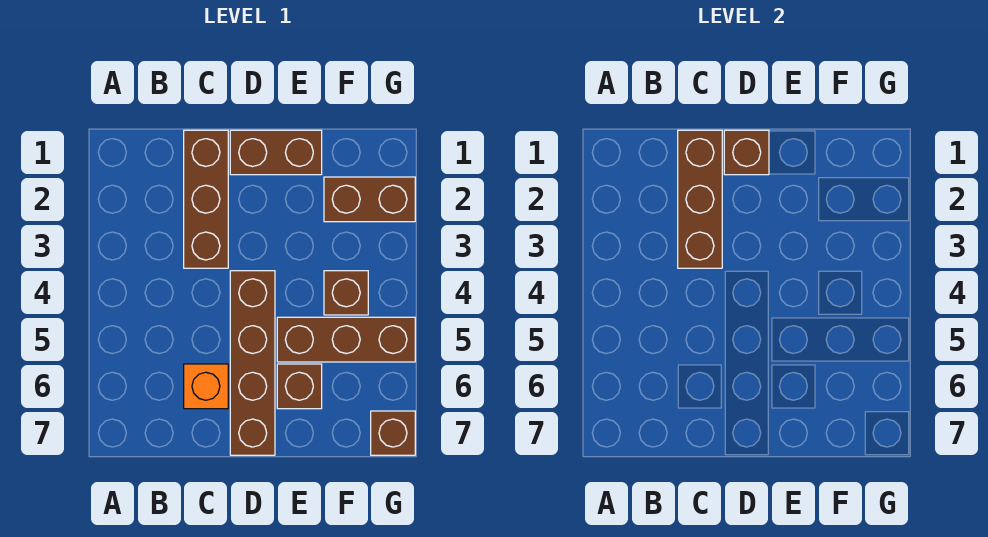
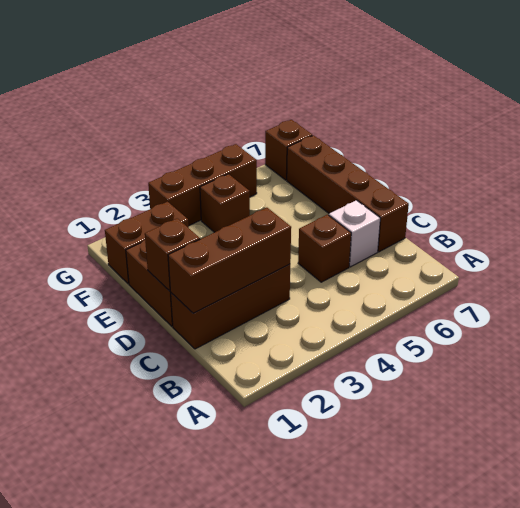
orange brick C6 level 1 -> white brick C6 level 1
brown brick D4:D7 level 1 -> brown brick C7:F7 level 1
brown brick E5:G5 level 1 -> brown brick G3:G5 level 1
brown brick E6 level 1 -> brown brick C5 level 1
brown brick F2:G2 level 1 -> brown brick F1:F2 level 1

